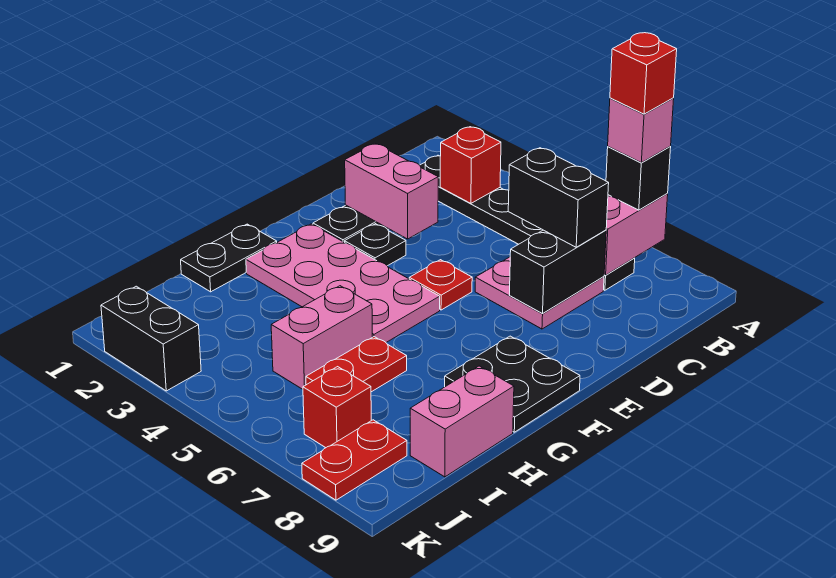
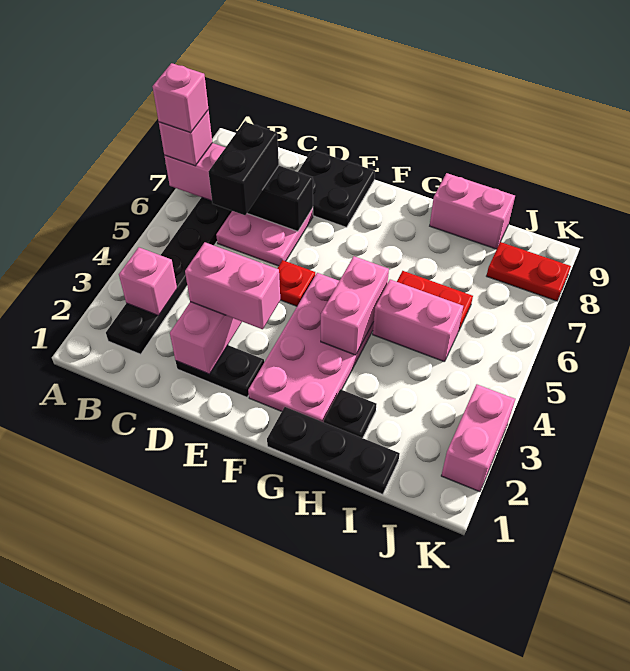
black brick A7 level 3 -> pink brick A7 level 3
red brick A7 level 5 -> none
red brick B3 level 2 -> pink brick B3 level 2
none -> pink brick D3:E3 level 3
black plate E3 level 1 -> black plate H2 level 1
black plate F8:G9 level 1 -> black plate D8:E9 level 1
black plate G1:H1 level 1 -> black plate G1:I1 level 1
none -> pink brick G4:G5 level 2
red brick J7 level 1 -> none
black brick K2:K3 level 1 -> pink brick K2:K3 level 1

